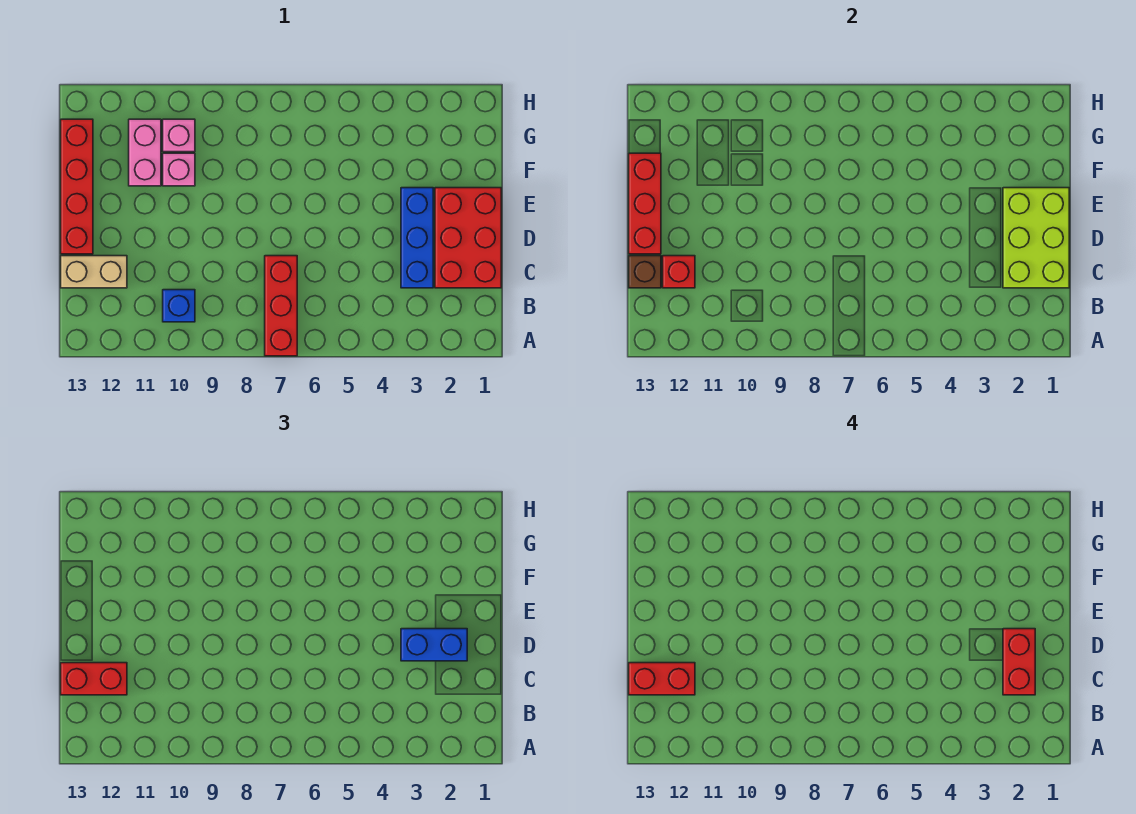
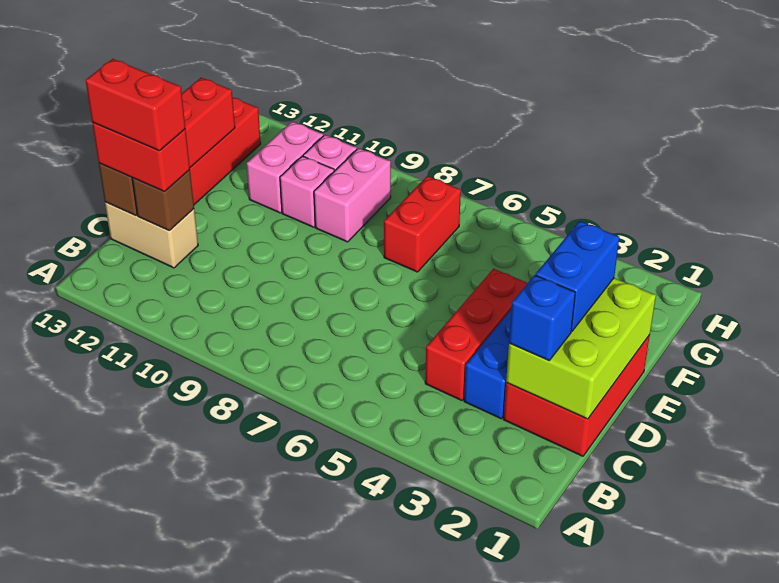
red brick A7:C7 level 1 -> red brick C4:E4 level 1
blue brick B10 level 1 -> blue brick C2 level 3
red brick C2:D2 level 4 -> red brick F7:G7 level 1
red brick C12 level 2 -> brown brick C12 level 2
blue brick D2:D3 level 3 -> blue brick D2:E2 level 3
none -> pink brick F9:G9 level 1

